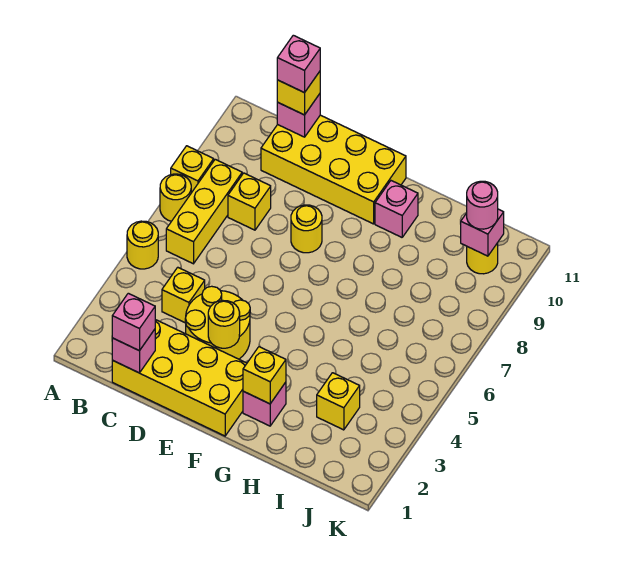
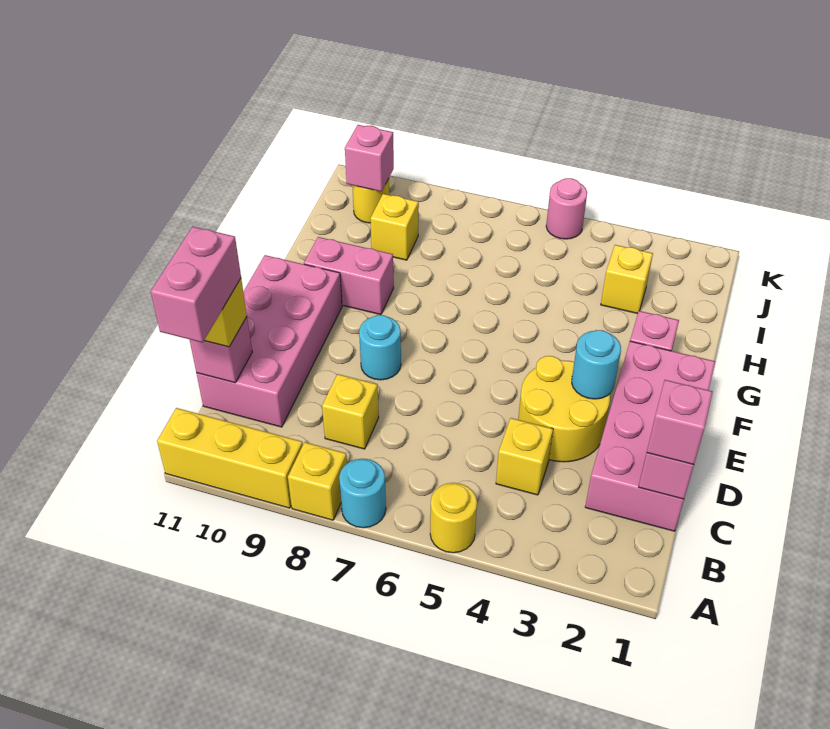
yellow round brick A7 level 1 -> cyan round brick A7 level 1
yellow brick B6:B8 level 1 -> yellow brick A9:A11 level 1
yellow brick C1:F2 level 1 -> pink brick C1:F2 level 1
yellow brick C10:F11 level 1 -> pink brick C10:F11 level 1
pink brick C11 level 4 -> pink brick B11:C11 level 4
yellow round brick E3 level 2 -> cyan round brick E3 level 2
yellow round brick E8 level 1 -> cyan round brick E8 level 1
yellow brick G2 level 2 -> yellow brick I9 level 1
pink brick G10 level 1 -> pink brick G9:G10 level 1
pink round brick J10 level 3 -> pink round brick K5 level 1

